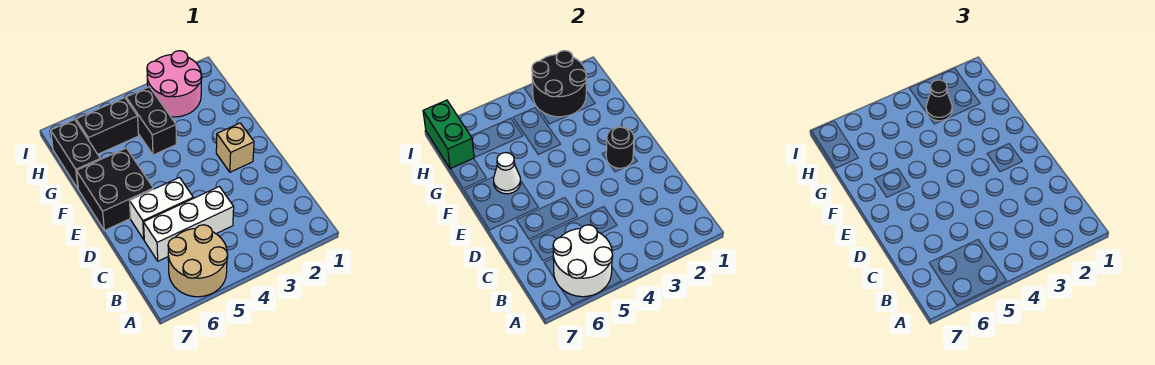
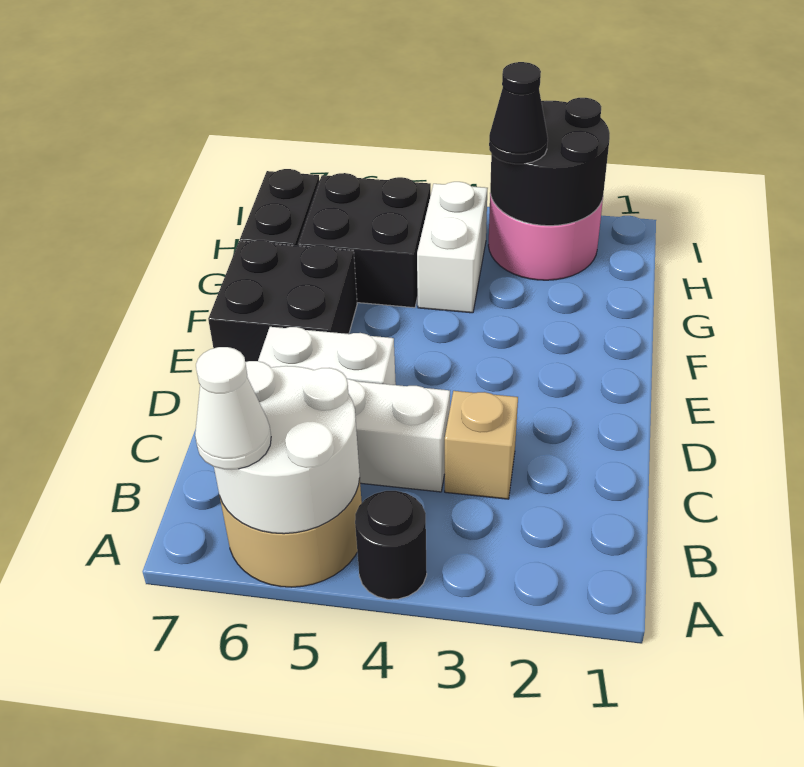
tan brick E2 level 1 -> tan brick C3 level 1
black round brick E2 level 2 -> black round brick A4 level 1
white cone F6 level 2 -> white cone A6 level 3
black brick G4:H4 level 1 -> white brick G4:H4 level 1
black brick H5:H6 level 1 -> black brick G5:H6 level 1
green brick H7:I7 level 2 -> none

